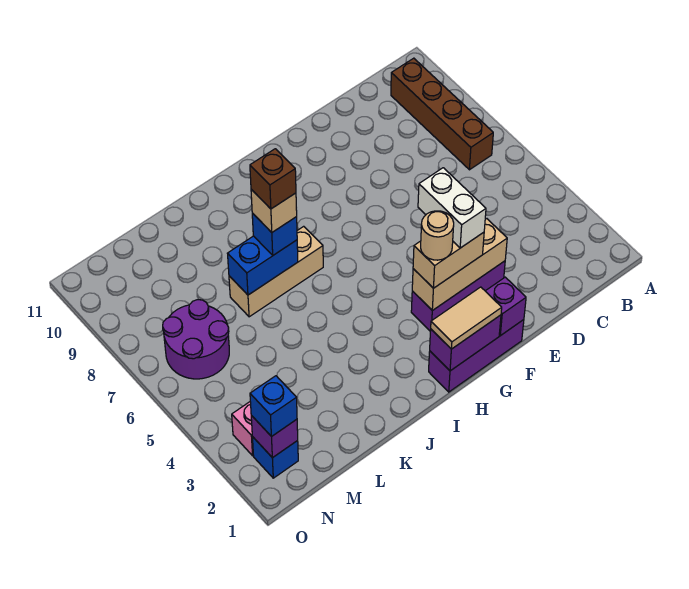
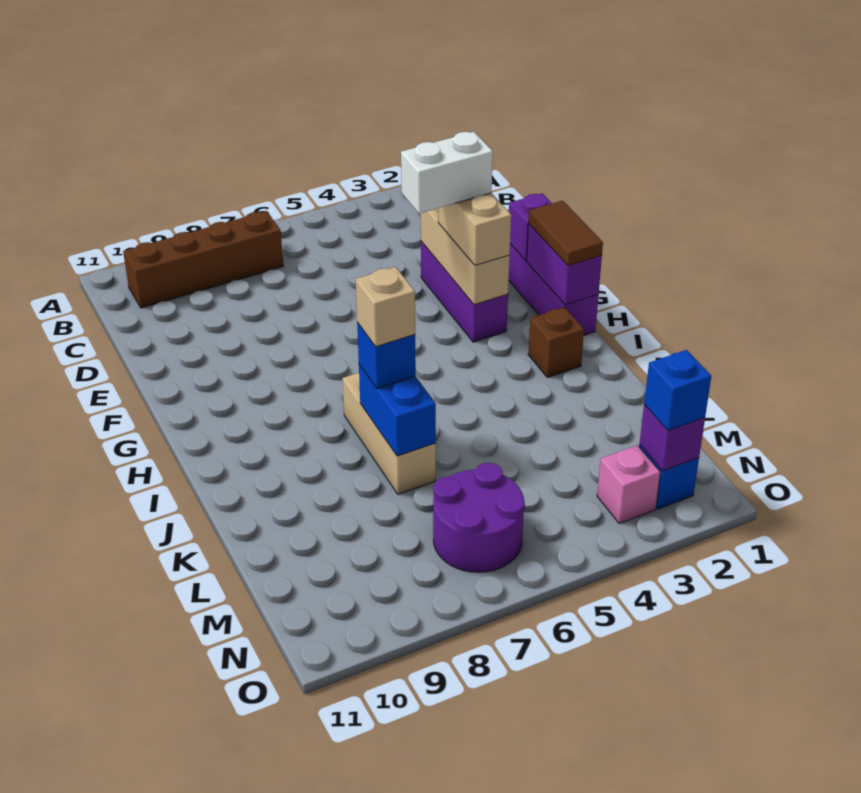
tan tile G1:H1 level 3 -> brown tile G1:H1 level 3
tan round brick G3 level 4 -> none
brown brick J7 level 5 -> brown brick I2 level 1

